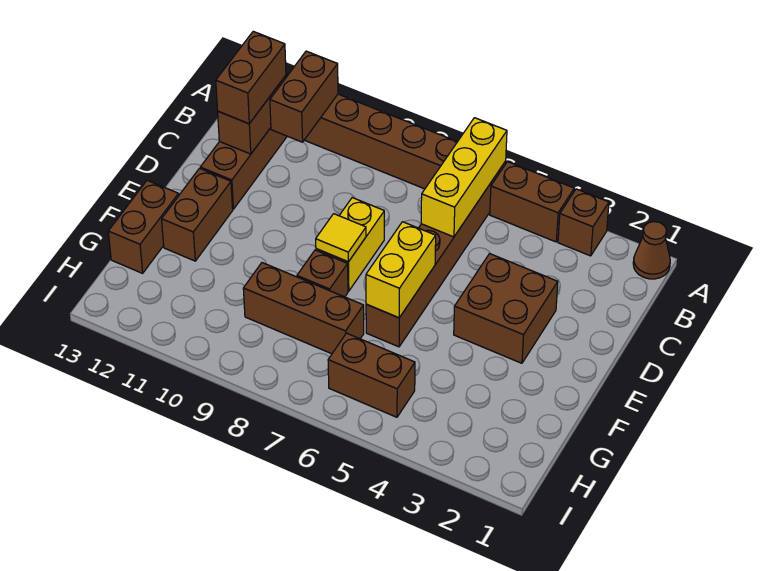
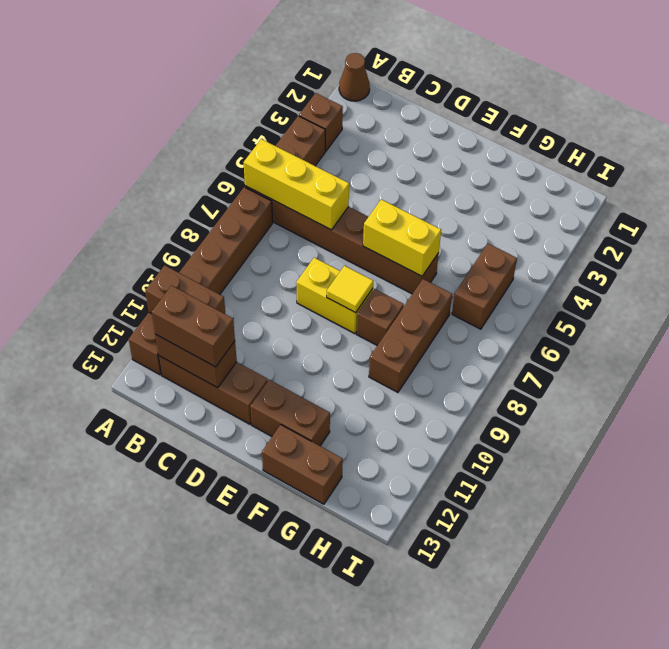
brown brick D3:E4 level 1 -> none

